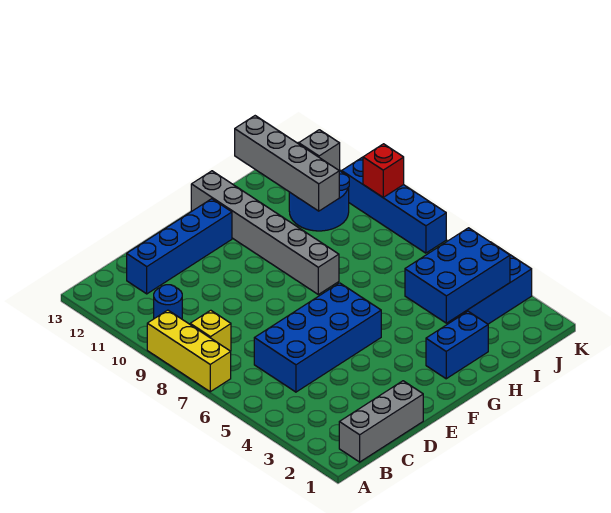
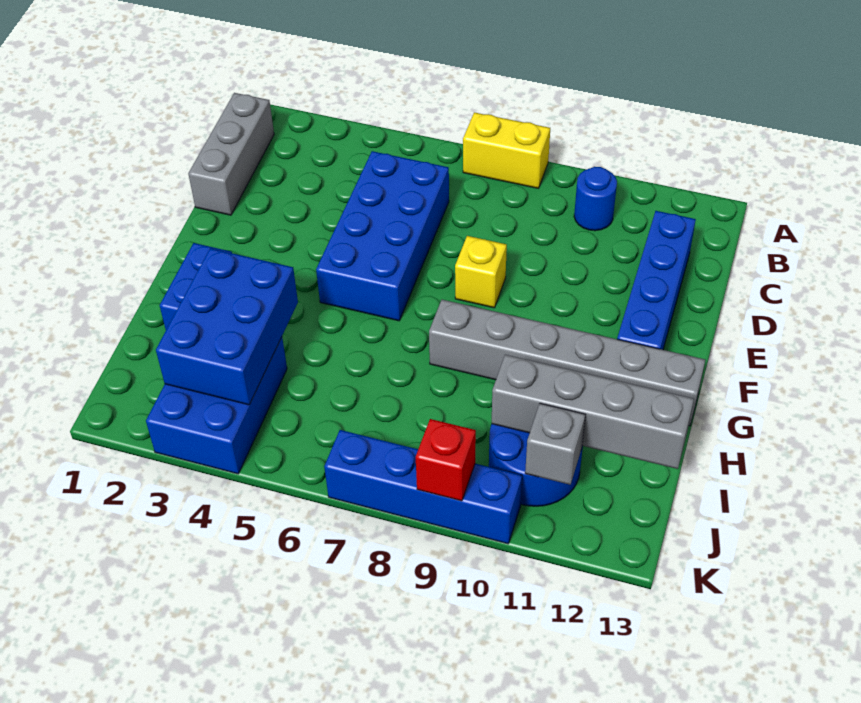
yellow brick A7:A9 level 1 -> yellow brick A7:A8 level 1
yellow brick B8 level 1 -> yellow brick E8 level 1

